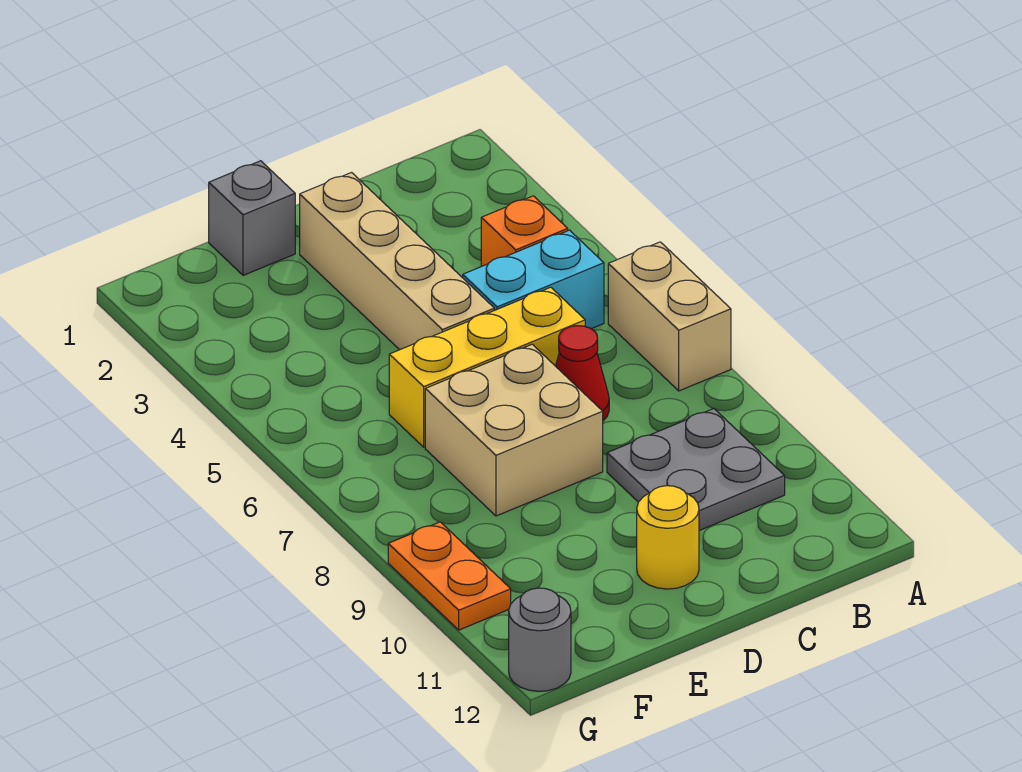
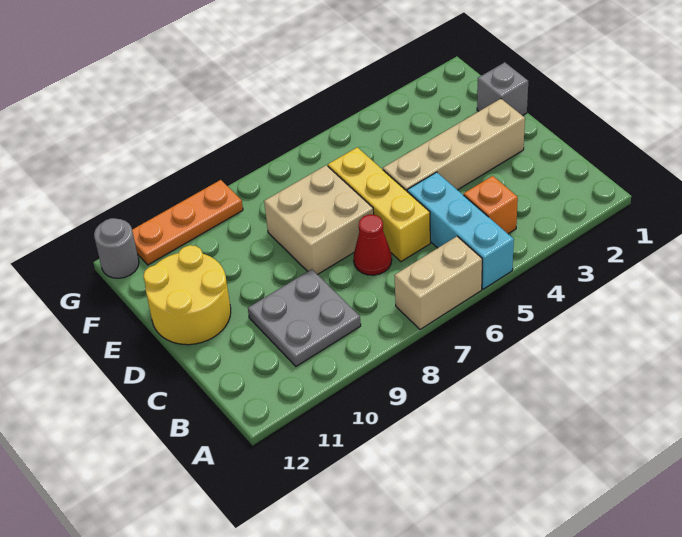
cyan brick B5:C5 level 1 -> cyan brick A5:C5 level 1
yellow round brick D11 level 1 -> yellow round brick D11:E12 level 1
orange plate G9:G10 level 1 -> orange plate G9:G11 level 1

